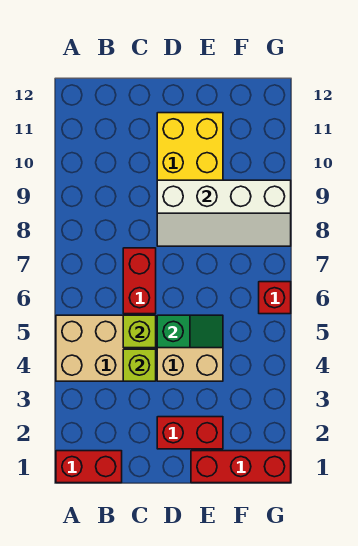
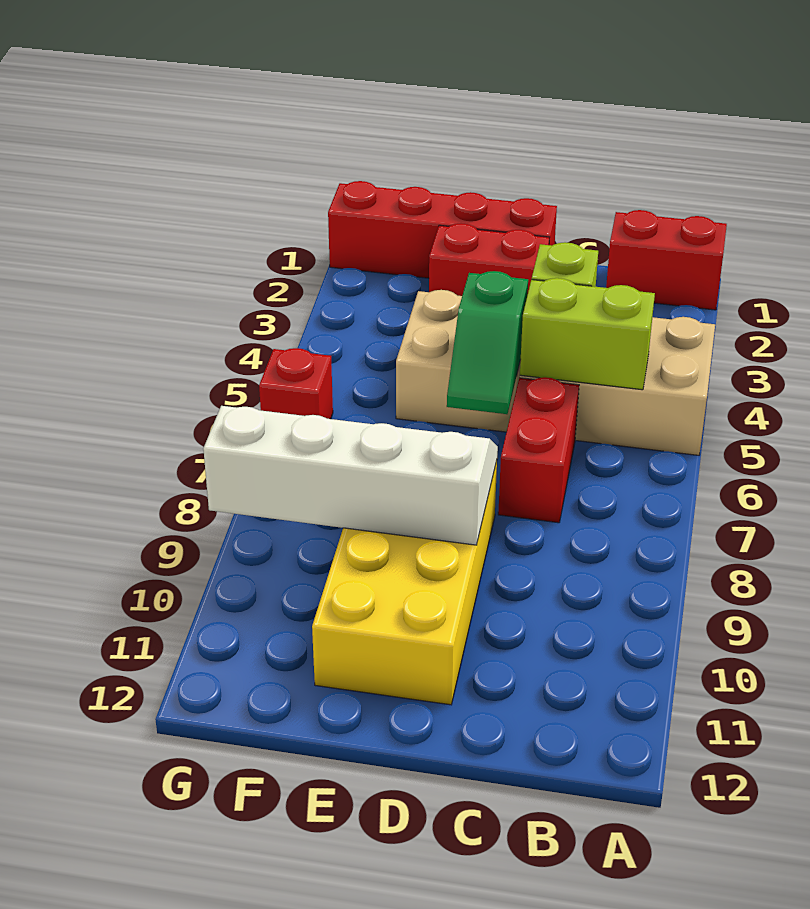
lime brick C5 level 2 -> lime brick B5:C5 level 2
green slope D5:E5 level 2 top D -> green slope D5:D6 level 2 top 5
red brick E1:G1 level 1 -> red brick D1:G1 level 1

